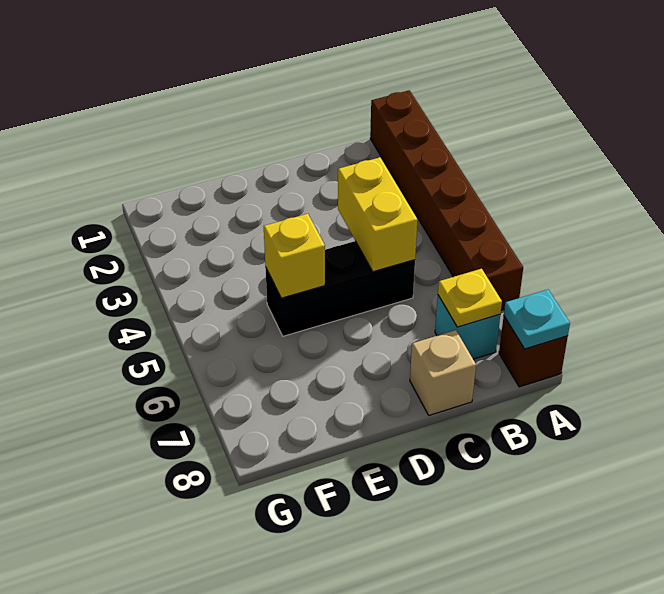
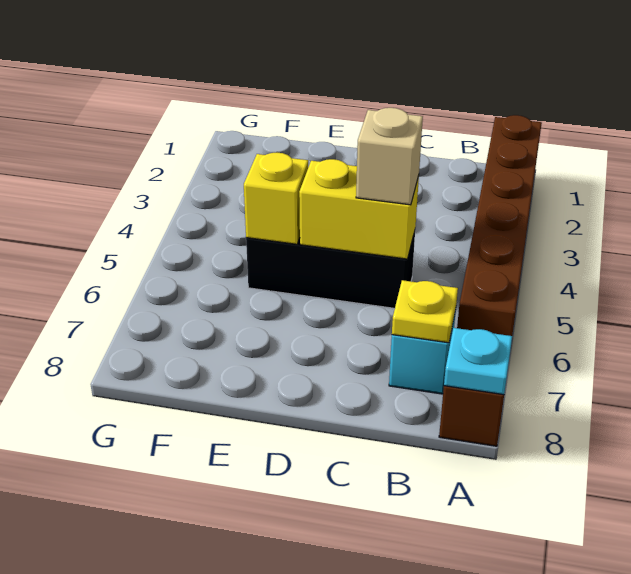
yellow brick C4:C5 level 2 -> yellow brick C5:D5 level 2
tan brick C8 level 1 -> tan brick C5 level 3

